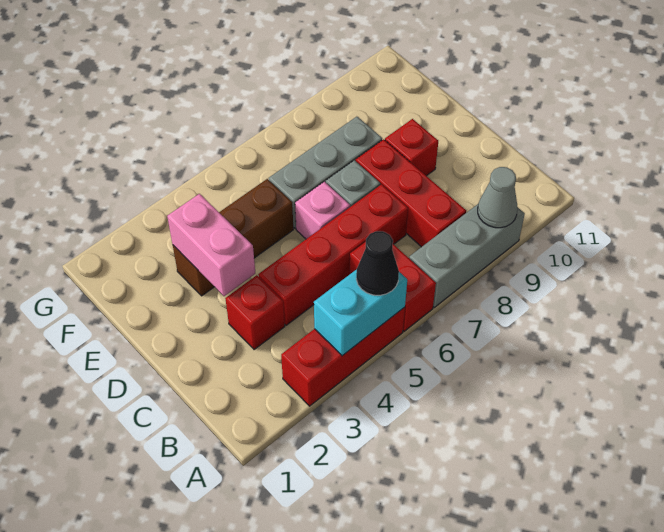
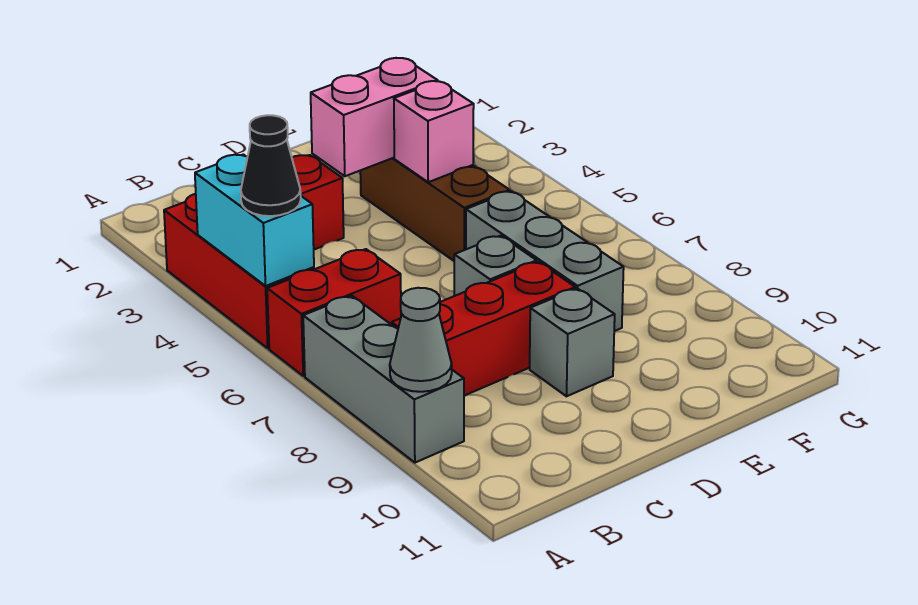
red brick C4:C7 level 1 -> none
pink brick D6 level 1 -> pink brick E4 level 2
red brick D9 level 1 -> grey brick D9 level 1

